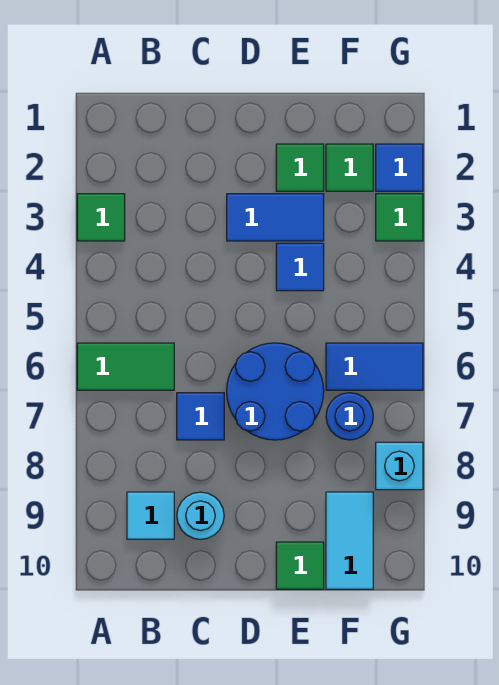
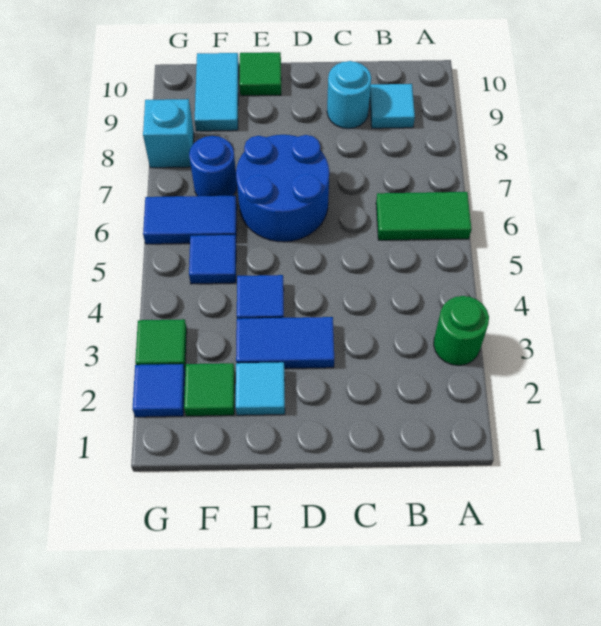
green tile A3 level 1 -> green round brick A3 level 1
blue tile C7 level 1 -> blue tile F5 level 1
green tile E2 level 1 -> cyan tile E2 level 1

